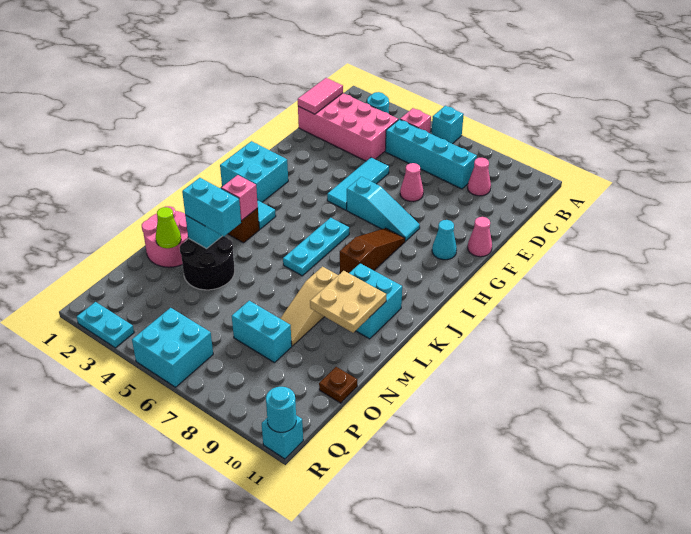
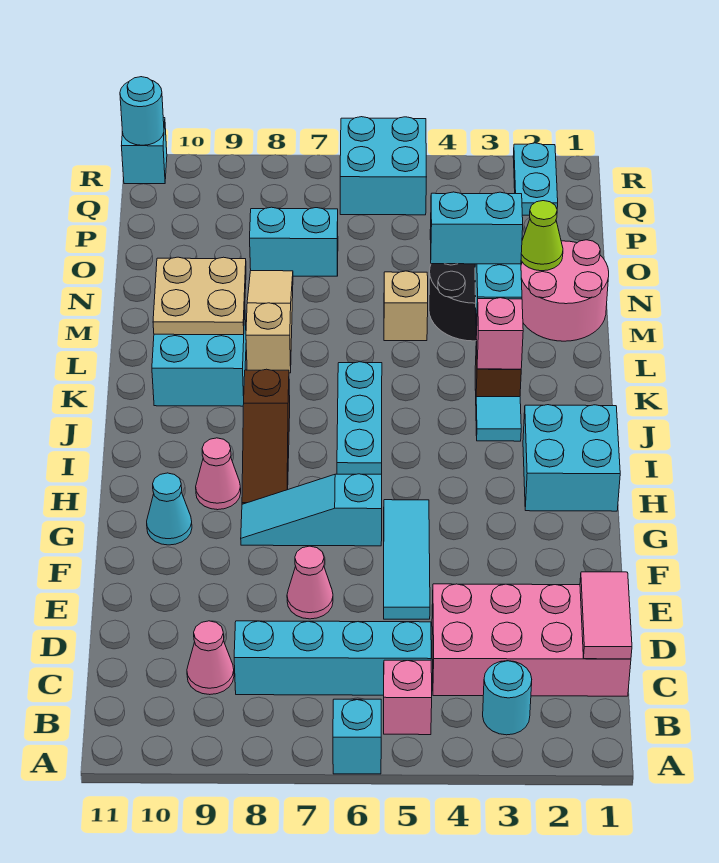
pink cone F11 level 1 -> pink cone H9 level 1
none -> tan brick M5 level 1
brown plate O11 level 1 -> none
cyan plate R2:R3 level 1 -> cyan plate Q2:R2 level 1

